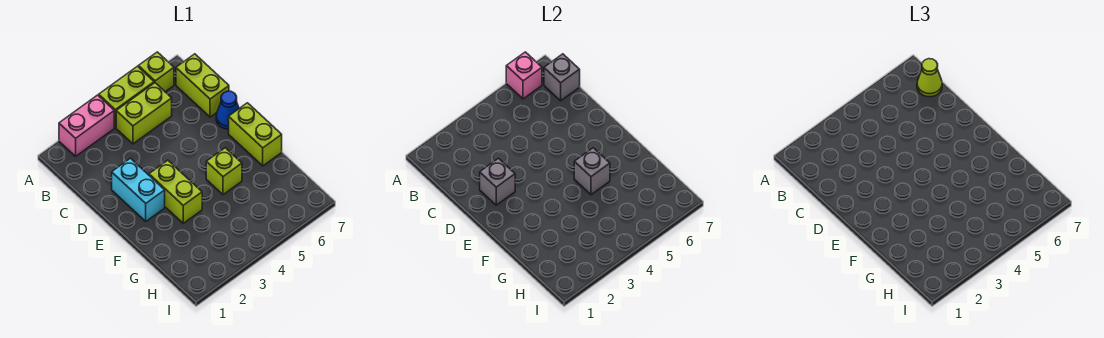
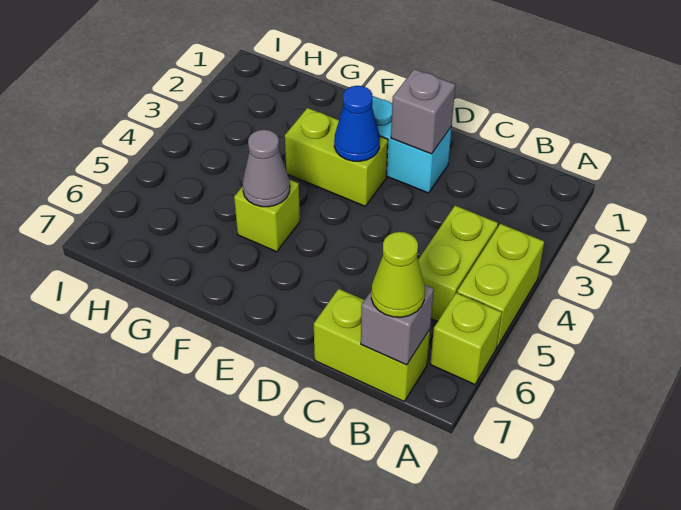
pink brick A2:A3 level 1 -> none
pink brick A6 level 2 -> none
blue cone D7 level 1 -> blue cone E3 level 2
lime brick E7:F7 level 1 -> none
grey brick F5 level 2 -> grey cone F5 level 2

